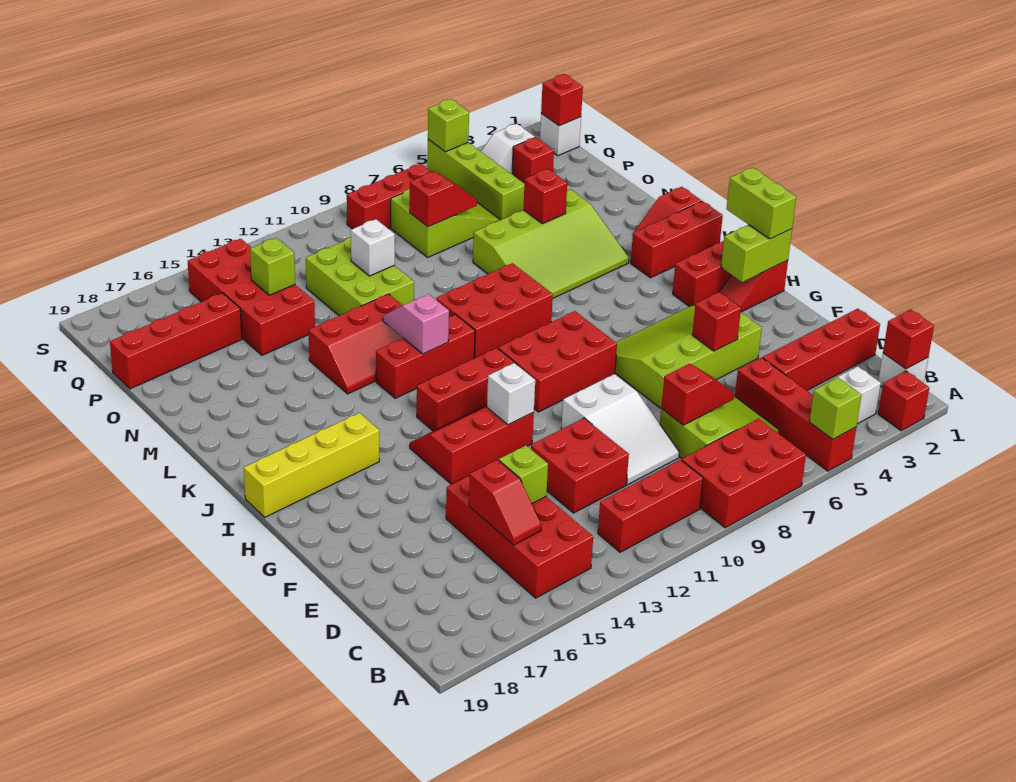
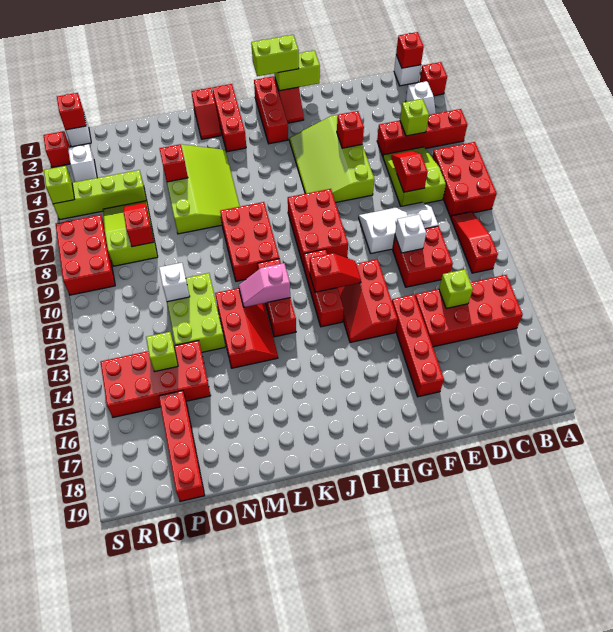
lime brick A5 level 2 -> lime brick C5 level 2
red brick B10:B12 level 1 -> red slope B10:B12 level 1 top 12
red slope C15:D15 level 2 top D -> red slope H12:I12 level 2 top I
red brick D1:D4 level 1 -> red brick F14:F17 level 1
white slope D9:F10 level 1 top F -> white slope D9:F10 level 1 top 10
white brick G12 level 2 -> white brick E11 level 2
lime brick H1:H2 level 2 -> lime brick G1:H1 level 2
yellow brick I16:I19 level 1 -> none
lime brick N11:P12 level 1 -> lime brick N11:O13 level 1
red brick Q3 level 1 -> red brick S2 level 1
red brick R7:R9 level 1 -> red brick R7:S9 level 1

